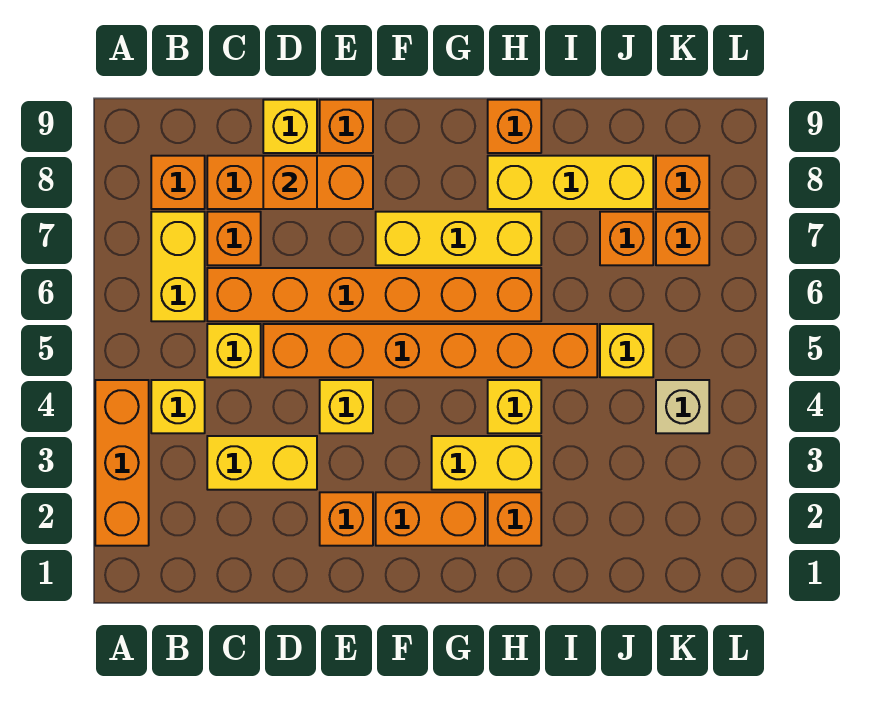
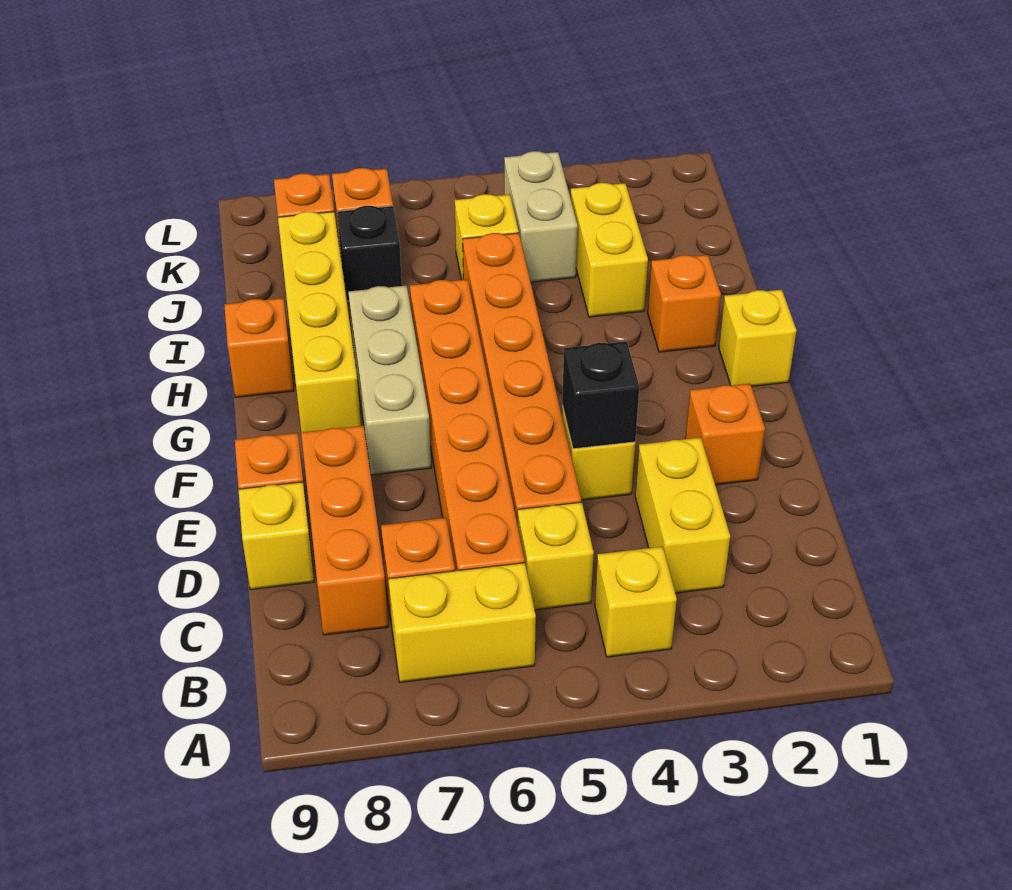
orange brick A2:A4 level 1 -> none
orange brick B8 level 1 -> none
orange brick D8 level 2 -> none
none -> black brick E4 level 2
orange brick F2:G2 level 1 -> none
yellow brick F7:H7 level 1 -> tan brick F7:H7 level 1
yellow brick G3:H3 level 1 -> yellow brick I3:J3 level 1
yellow brick H4 level 1 -> yellow brick G1 level 1
yellow brick H8:J8 level 1 -> yellow brick G8:J8 level 1
orange brick J7 level 1 -> black brick J7 level 1
tan brick K4 level 1 -> tan brick J4:K4 level 1

